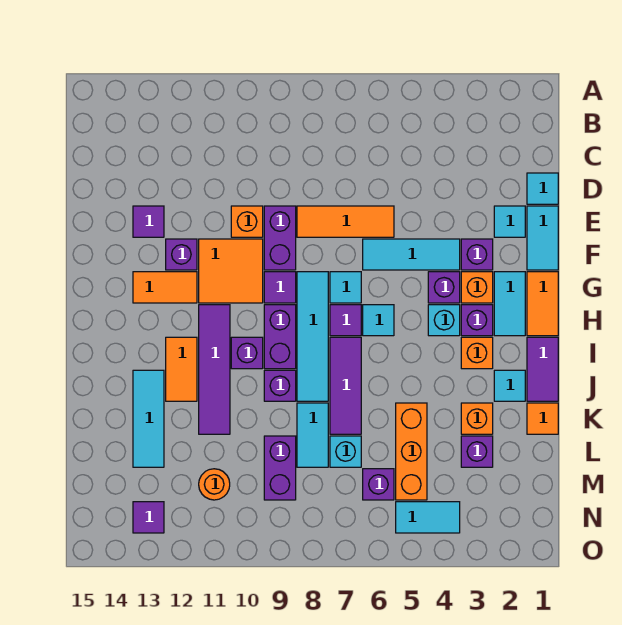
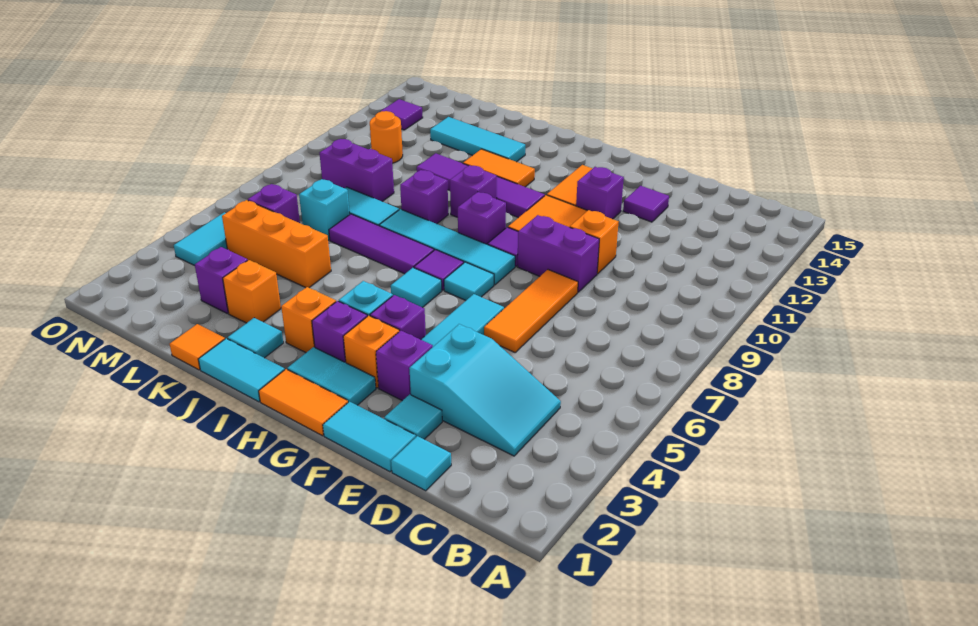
none -> cyan slope C3:E4 level 1 top E
purple brick H9:I9 level 1 -> purple brick H9 level 1
purple tile I1:J1 level 1 -> cyan tile I1:J1 level 1

